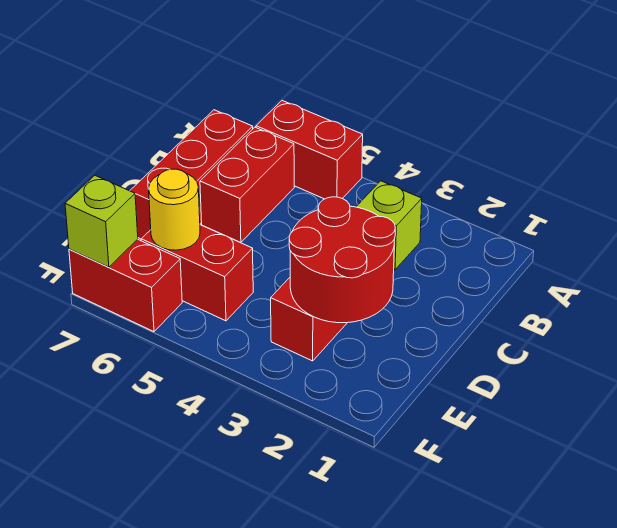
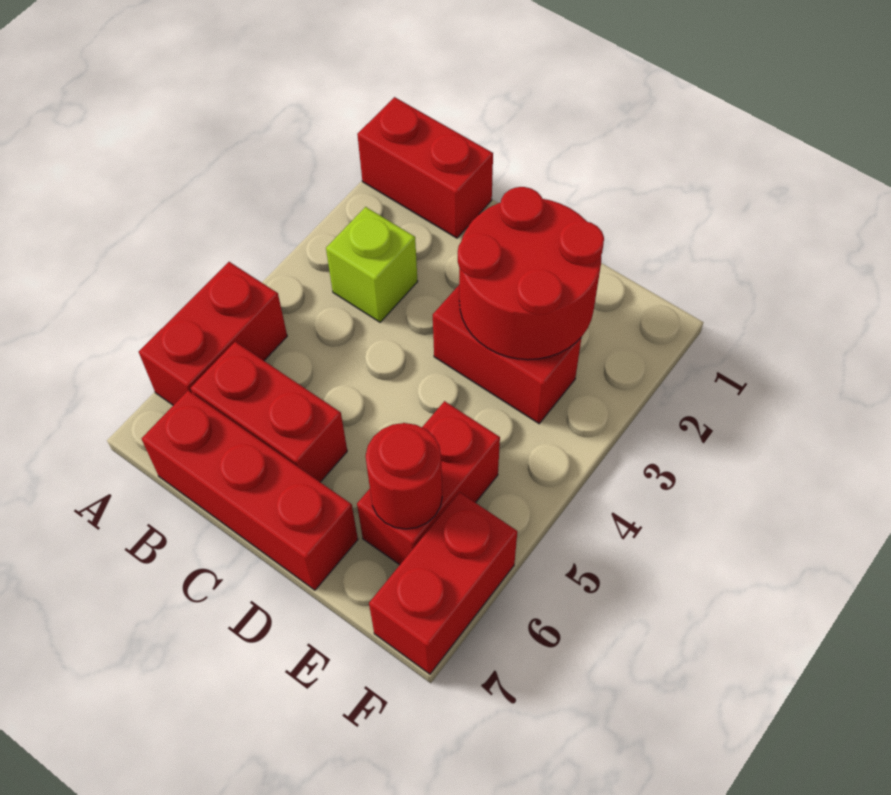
none -> red brick A1:B1 level 1
yellow round brick E6 level 2 -> red round brick E6 level 2
lime brick F7 level 2 -> none

